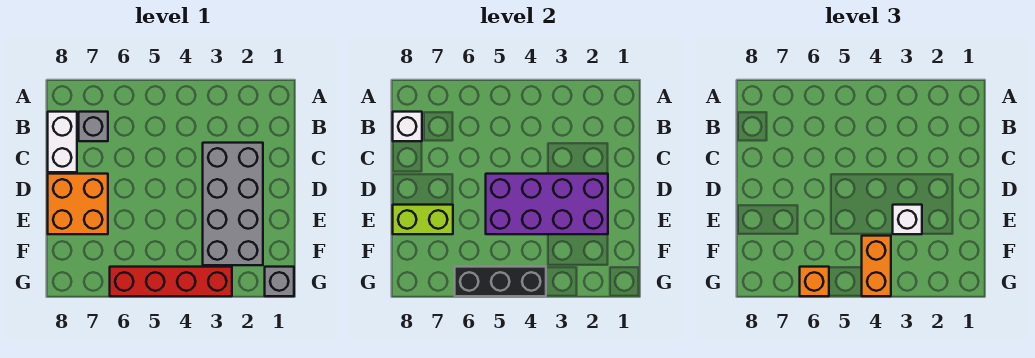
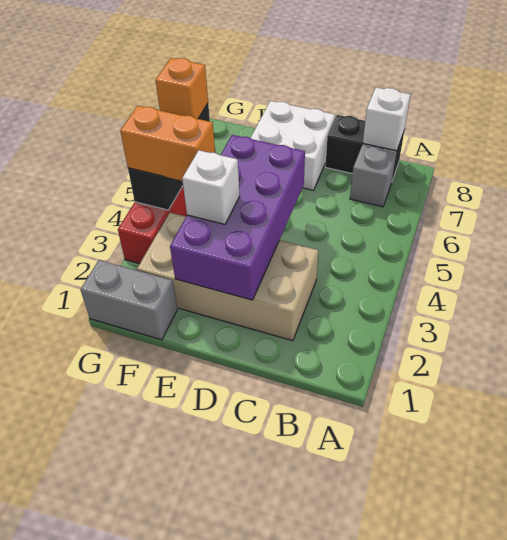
white brick B8:C8 level 1 -> black brick B8:C8 level 1
grey brick C2:F3 level 1 -> tan brick C2:F3 level 1
orange brick D7:E8 level 1 -> white brick D7:E8 level 1
lime brick E7:E8 level 2 -> none
grey brick G1 level 1 -> grey brick F1:G1 level 1

